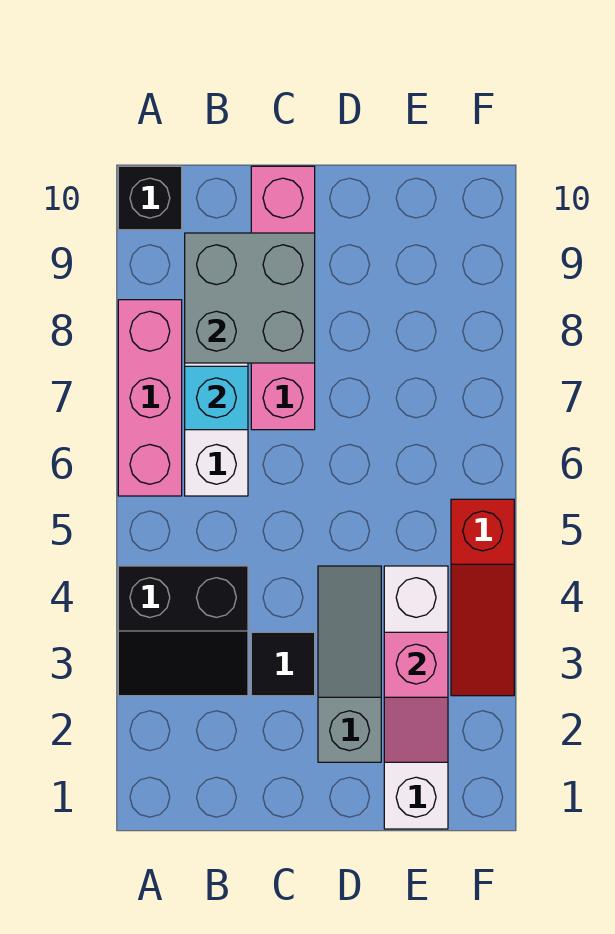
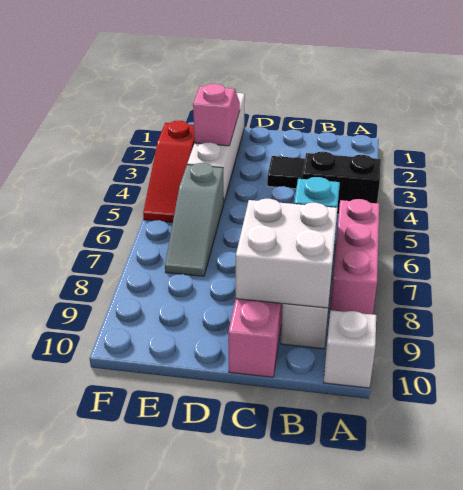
black brick A10 level 1 -> white brick A10 level 1
grey brick B8:C9 level 2 -> white brick B8:C9 level 2
grey slope D2:D4 level 1 top 2 -> grey slope E5:E7 level 1 top 5
red slope F3:F5 level 1 top 5 -> red slope F3:F5 level 1 top 3

